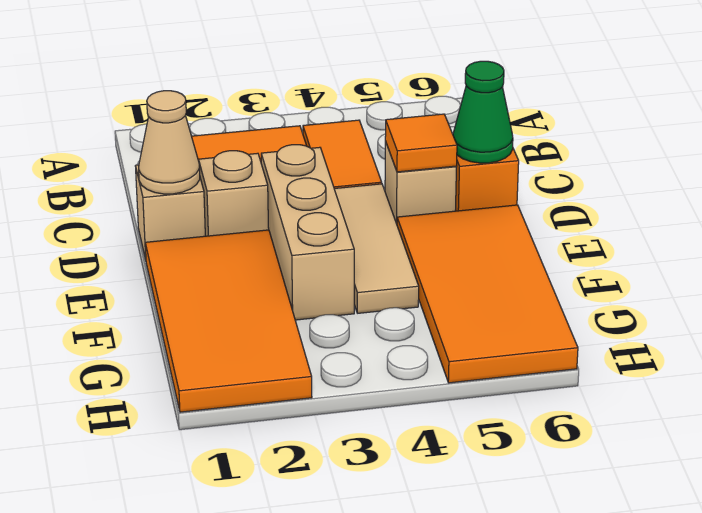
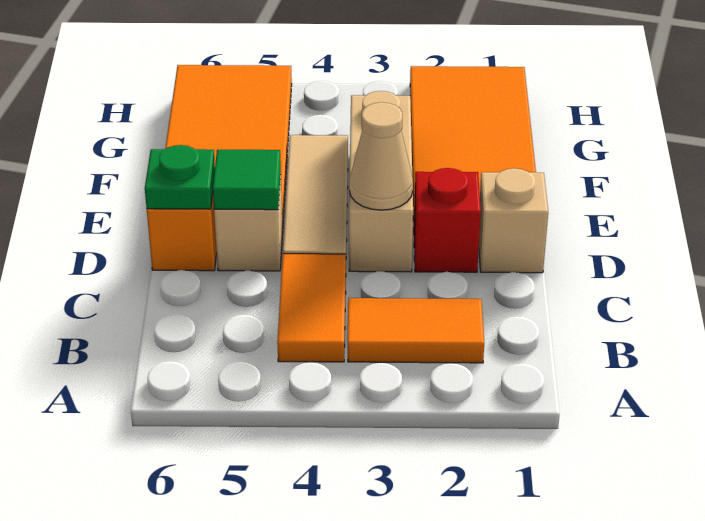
tan cone D1 level 2 -> tan cone D3 level 2
tan brick D2 level 1 -> red brick D2 level 1
orange tile D5 level 2 -> green tile D5 level 2
green cone D6 level 2 -> green plate D6 level 2

